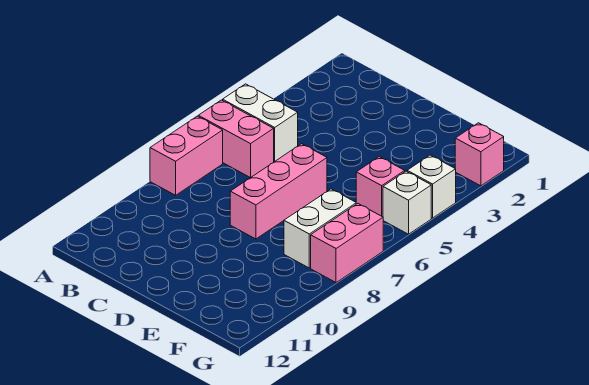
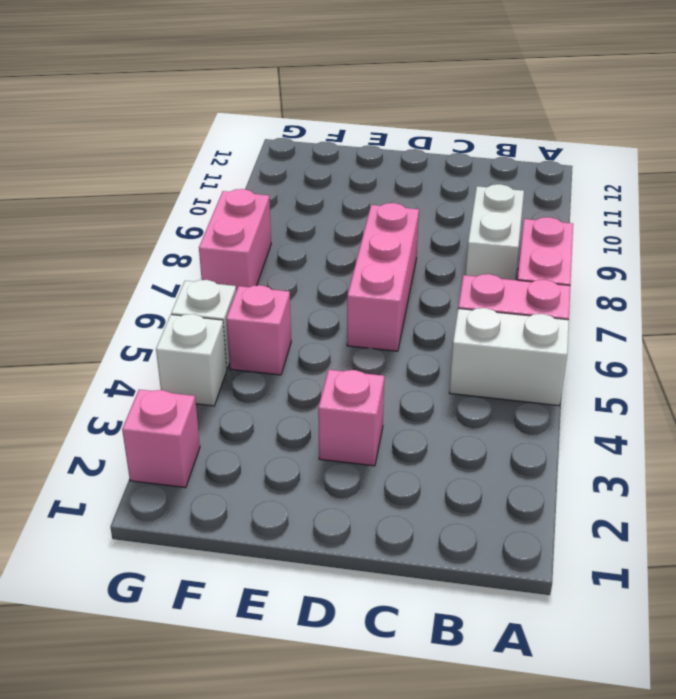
none -> pink brick D3 level 1
white brick F7:F8 level 1 -> white brick B8:B9 level 1

